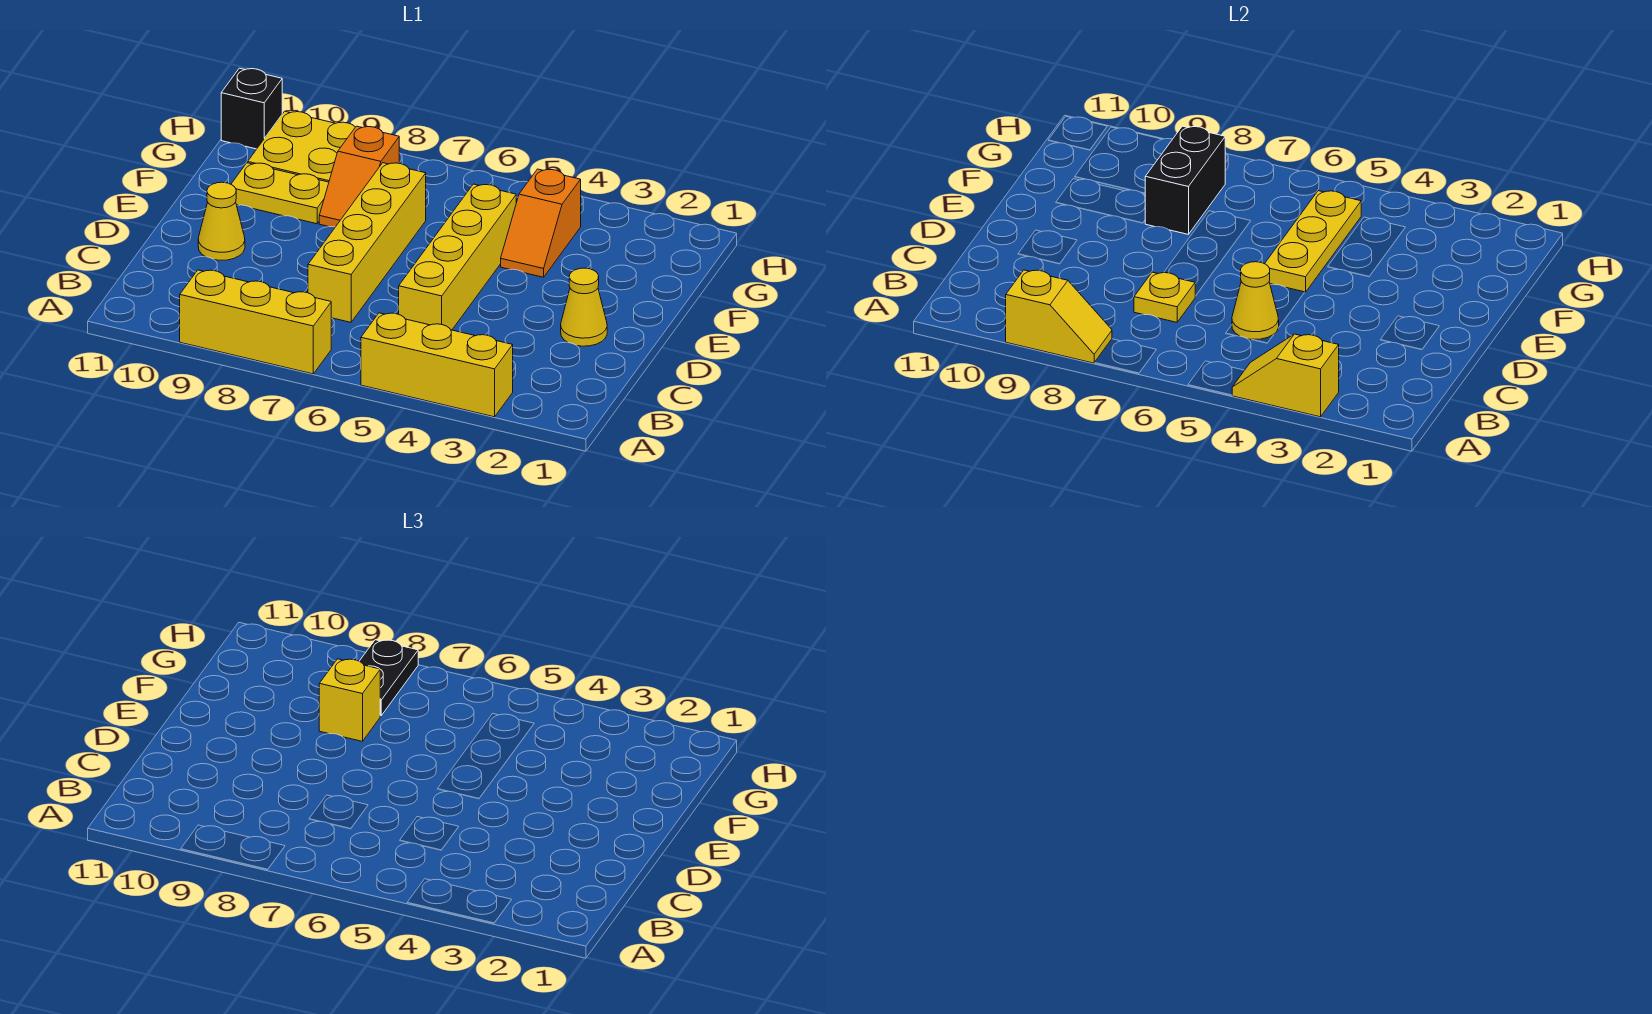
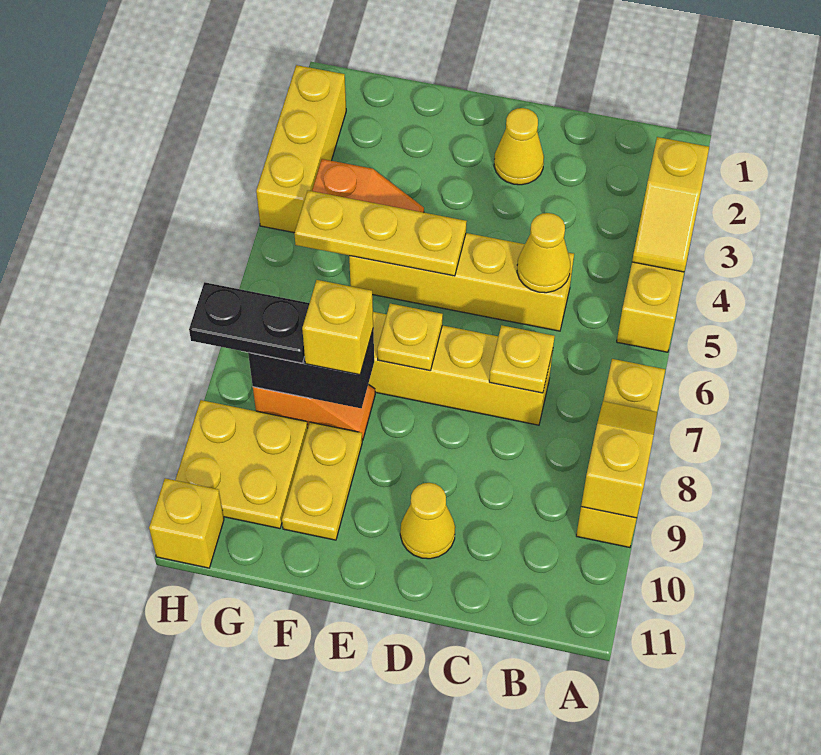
none -> yellow plate E7 level 2
none -> yellow brick H2:H4 level 1
black brick H11 level 1 -> yellow brick H11 level 1

